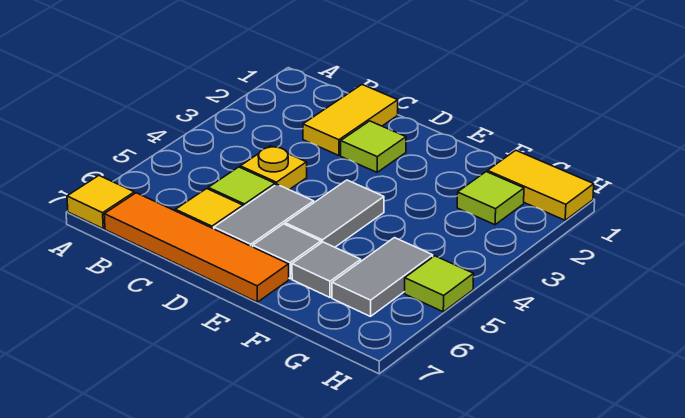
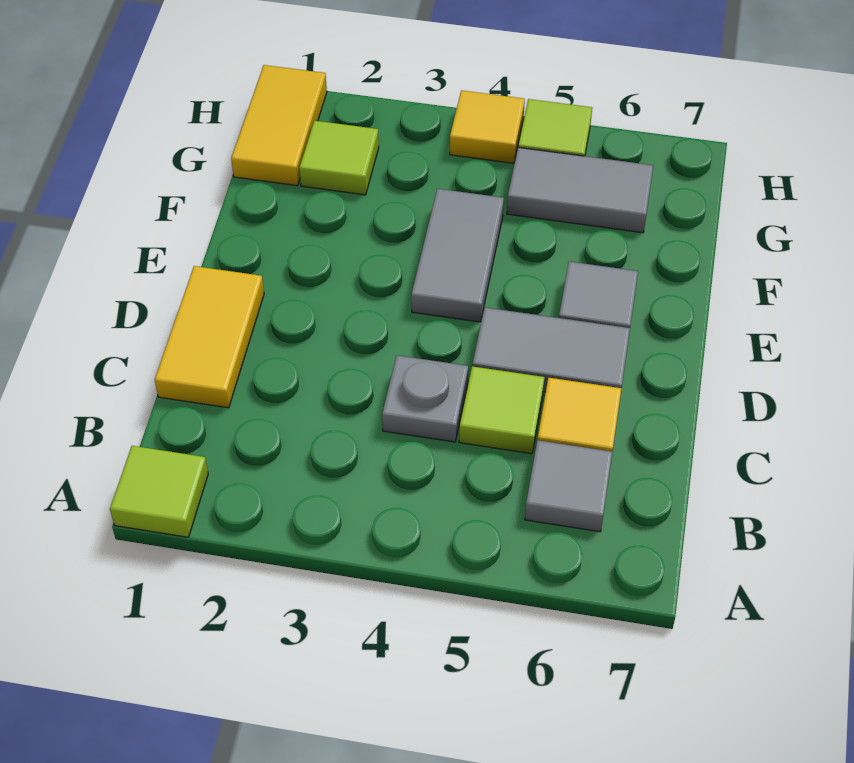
yellow tile A7 level 1 -> yellow tile H4 level 1
orange tile B7:E7 level 1 -> none
yellow tile C1:C2 level 1 -> yellow tile C1:D1 level 1
yellow plate C4 level 1 -> grey plate C4 level 1
lime tile D2 level 1 -> lime tile A1 level 1
grey tile E4:E5 level 1 -> grey tile E4:F4 level 1
grey tile F6 level 1 -> grey tile B6 level 1

